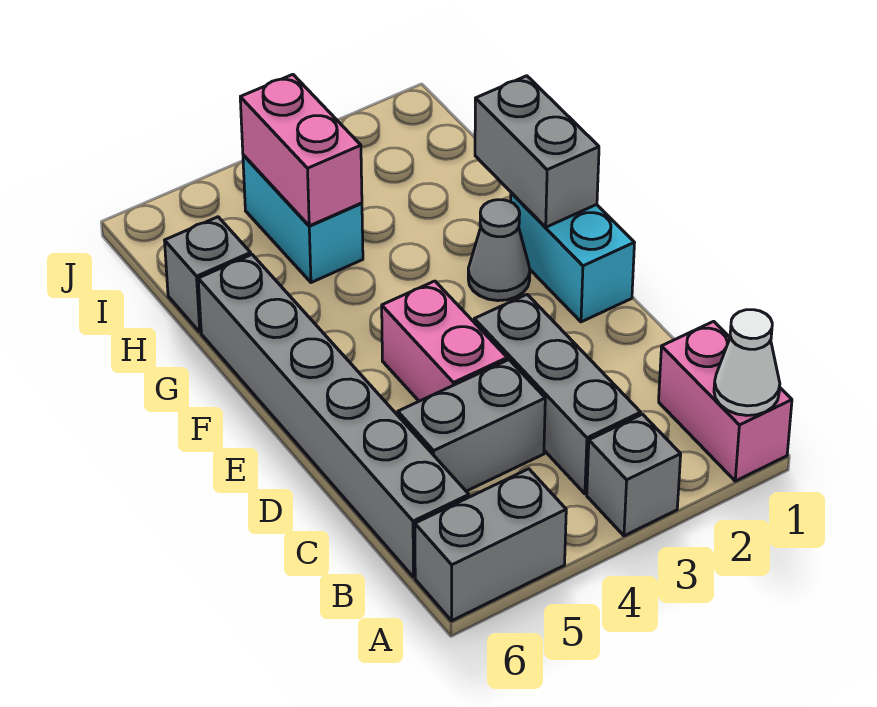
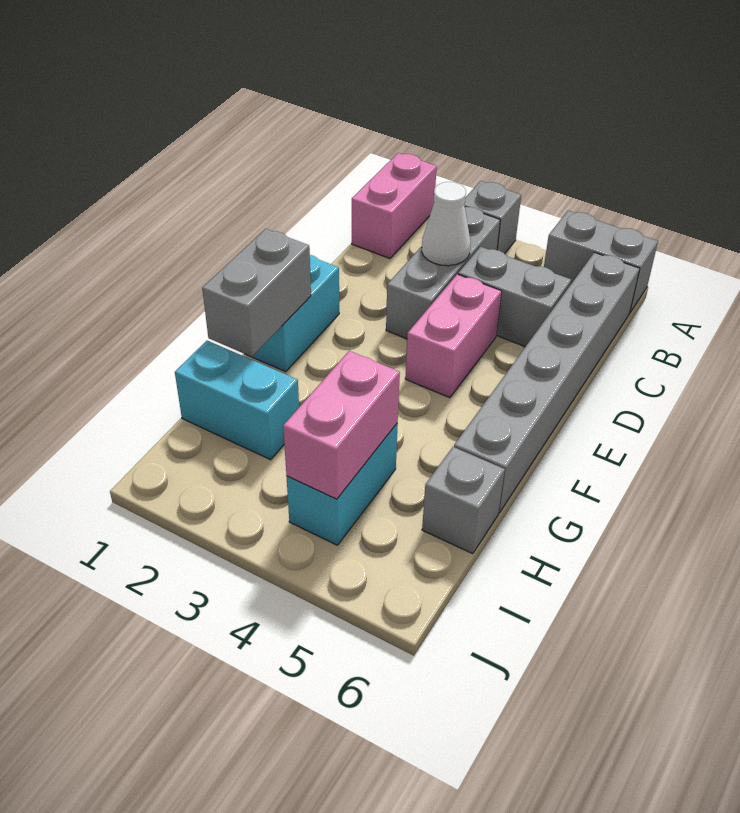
white cone A1 level 2 -> white cone C3 level 2
grey cone F2 level 1 -> none
none -> cyan brick H1:H2 level 1

